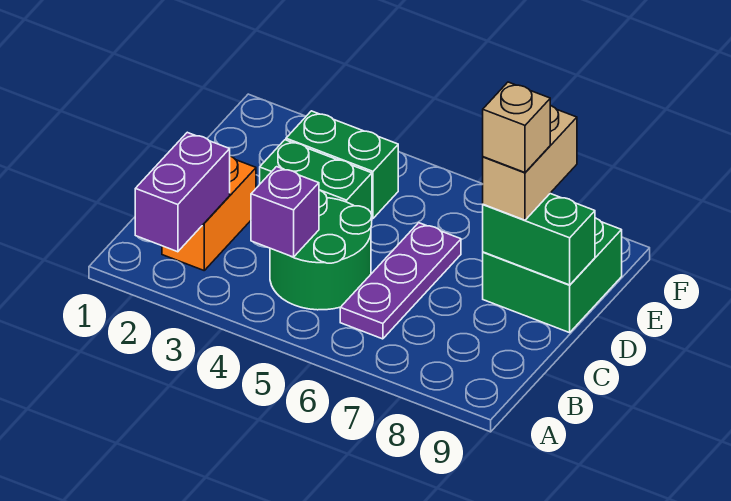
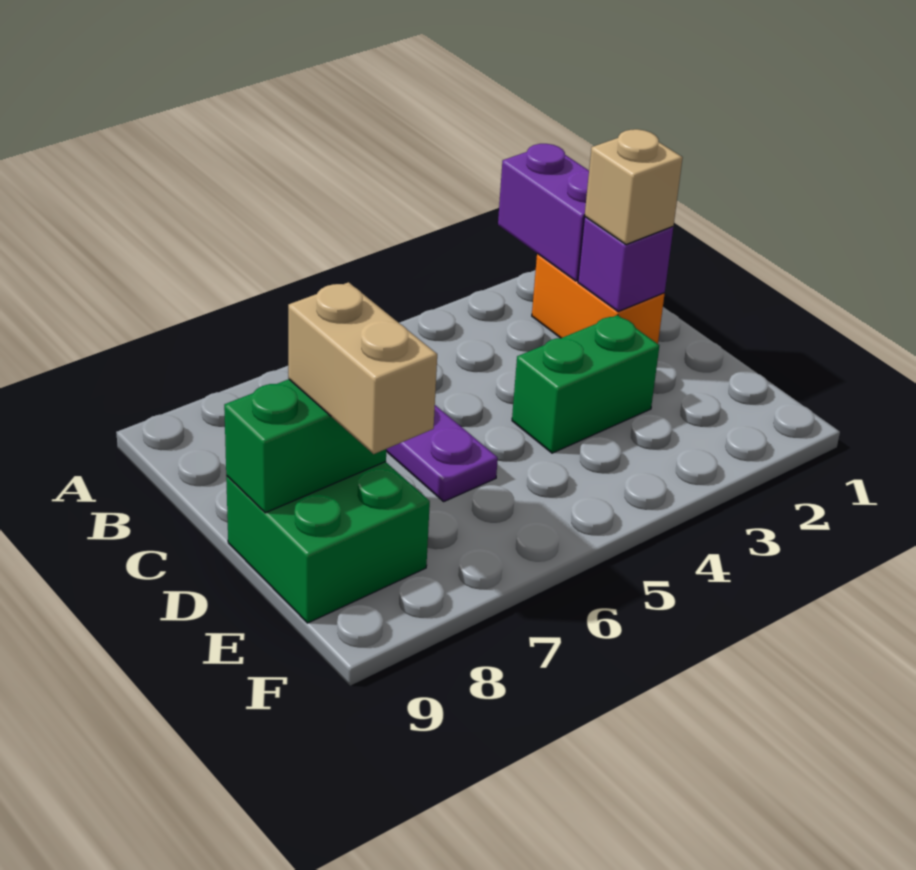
green round brick B4:C5 level 1 -> none
purple brick B4 level 2 -> purple brick C2 level 2
tan brick D8 level 4 -> tan brick C2 level 3
green brick E3:E4 level 1 -> none

